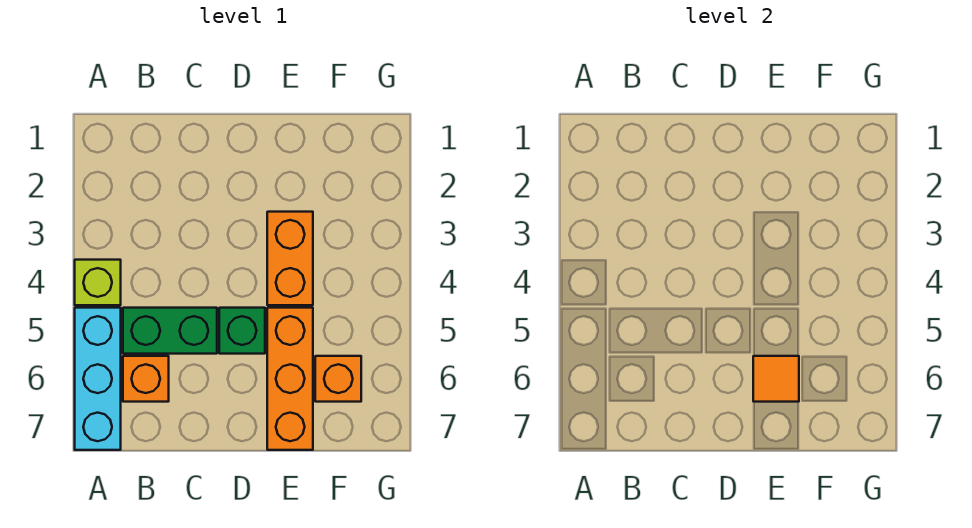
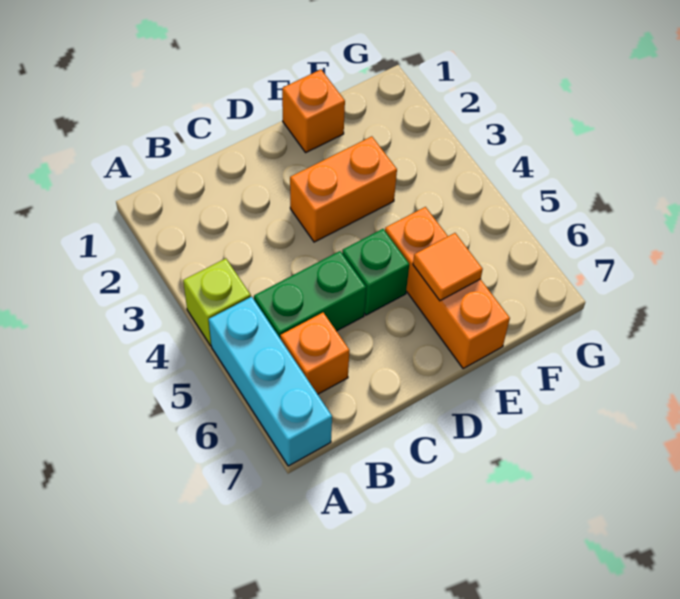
orange brick E3:E4 level 1 -> orange brick D3:E3 level 1
orange brick F6 level 1 -> orange brick E1 level 1

